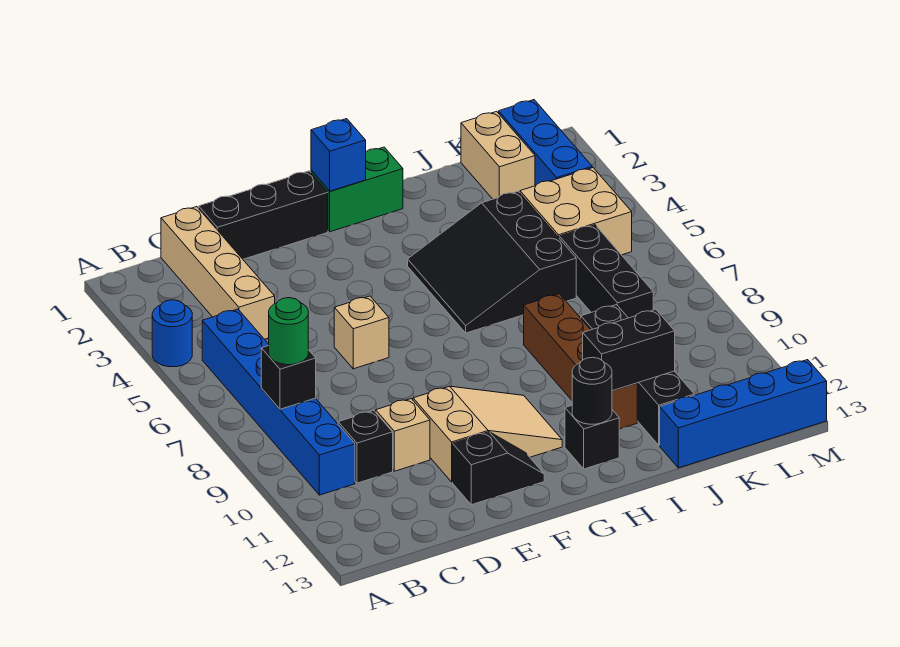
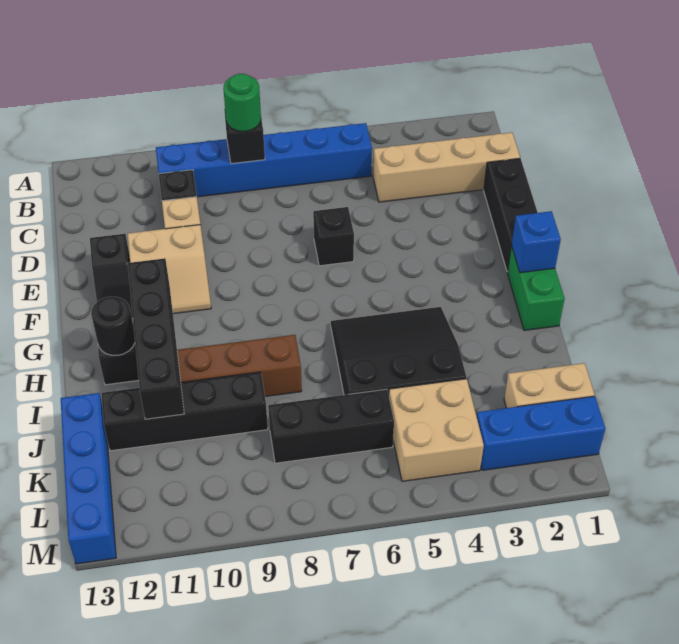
blue round brick A4 level 1 -> none
tan brick E6 level 1 -> black brick E6 level 1
tan slope E10:G11 level 1 top E -> tan slope E10:F11 level 1 top E
black brick I11:J11 level 2 -> black brick G11:J11 level 2

